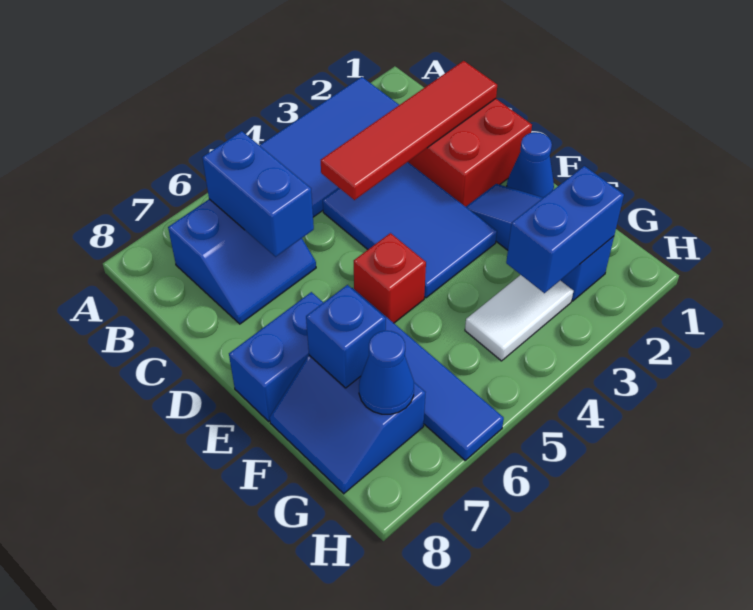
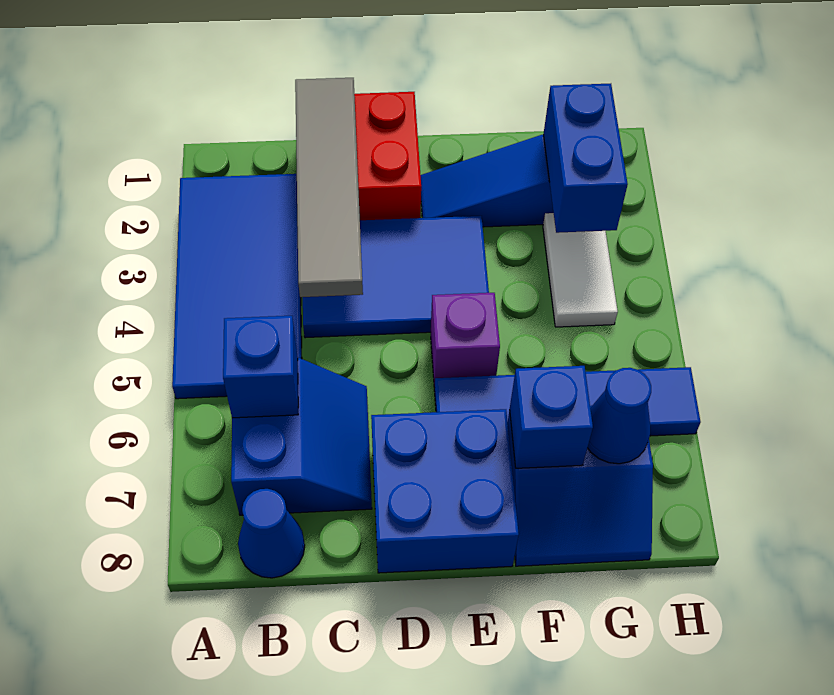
blue brick B6:C6 level 2 -> blue brick B6 level 2
red tile C1:C4 level 2 -> grey tile C1:C4 level 2
blue cone E1 level 1 -> blue cone B8 level 1
red brick E5 level 1 -> purple brick E5 level 1
blue brick E7:E8 level 1 -> blue brick D7:E8 level 1

